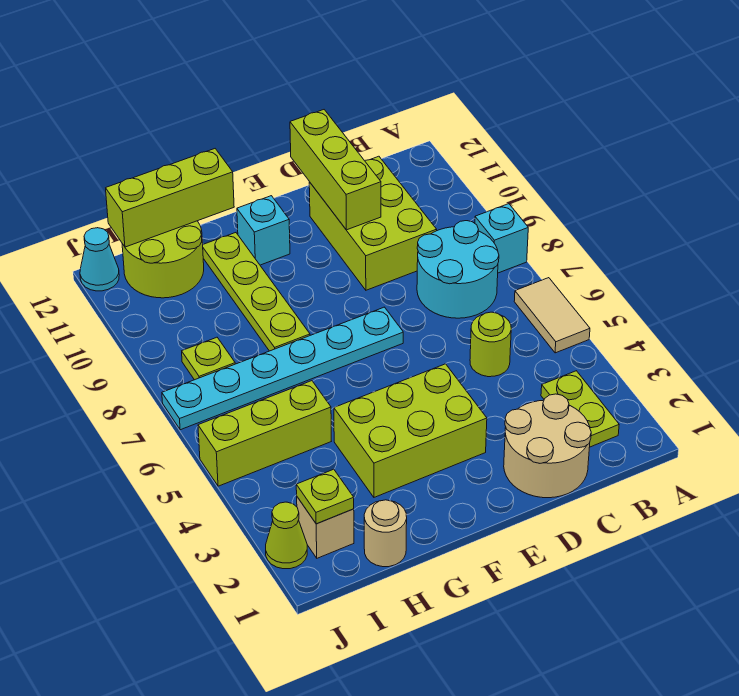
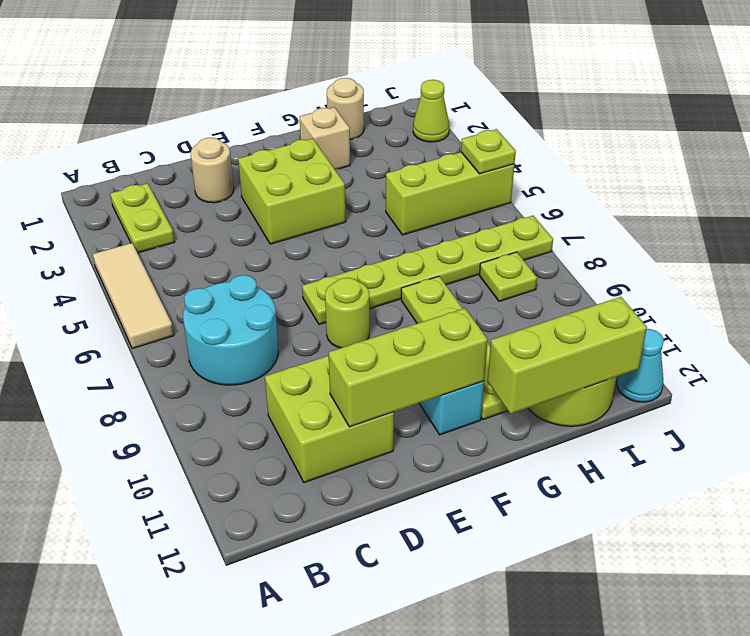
tan tile A5:A6 level 1 -> tan tile A4:A6 level 1
cyan brick A8 level 1 -> none
tan round brick C1:D2 level 1 -> tan round brick D2 level 1
lime round brick C5 level 1 -> lime round brick E8 level 1
lime brick C9:D11 level 1 -> lime brick C10:D11 level 1
lime brick D10:D12 level 2 -> lime brick D11:F11 level 2
lime brick E3:G4 level 1 -> lime brick E3:F4 level 1
cyan plate E7:J7 level 1 -> lime plate E7:J7 level 1
tan brick I2 level 1 -> tan brick G2 level 1
lime plate I2 level 2 -> lime plate J5 level 2

